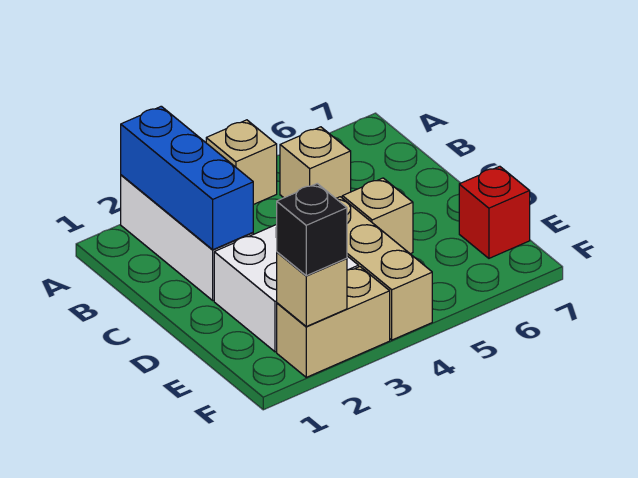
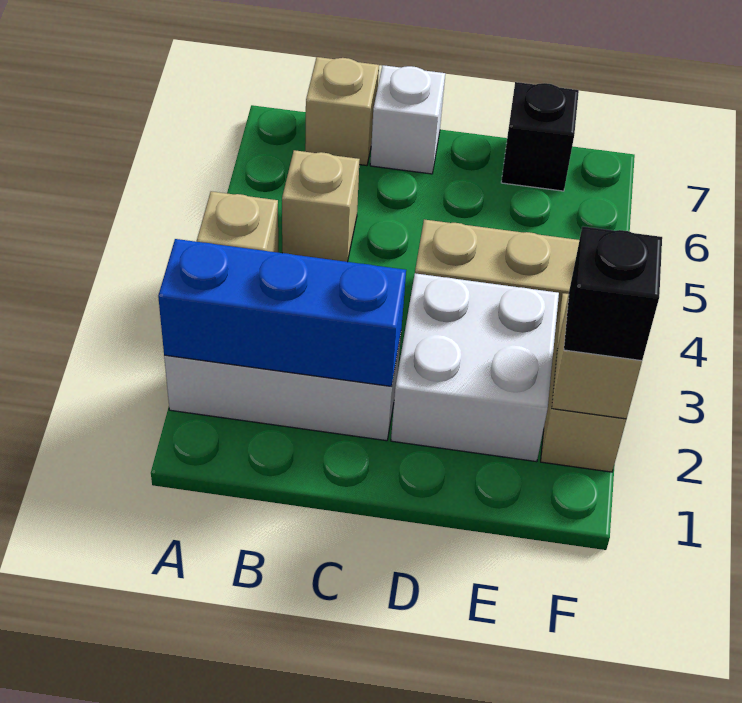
none -> white brick C7 level 1
tan brick D5 level 1 -> tan brick B7 level 1
red brick E7 level 1 -> black brick E7 level 1

